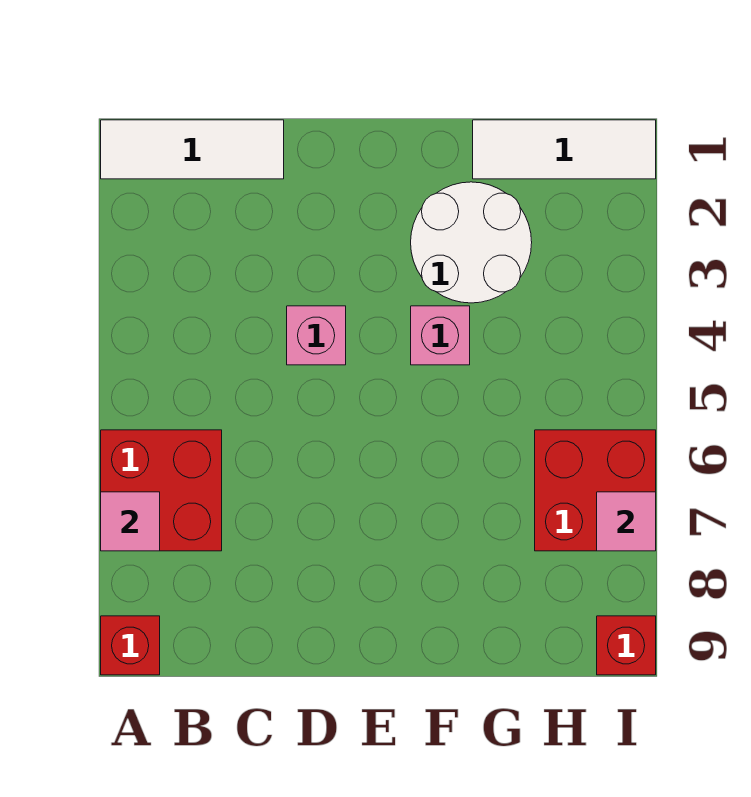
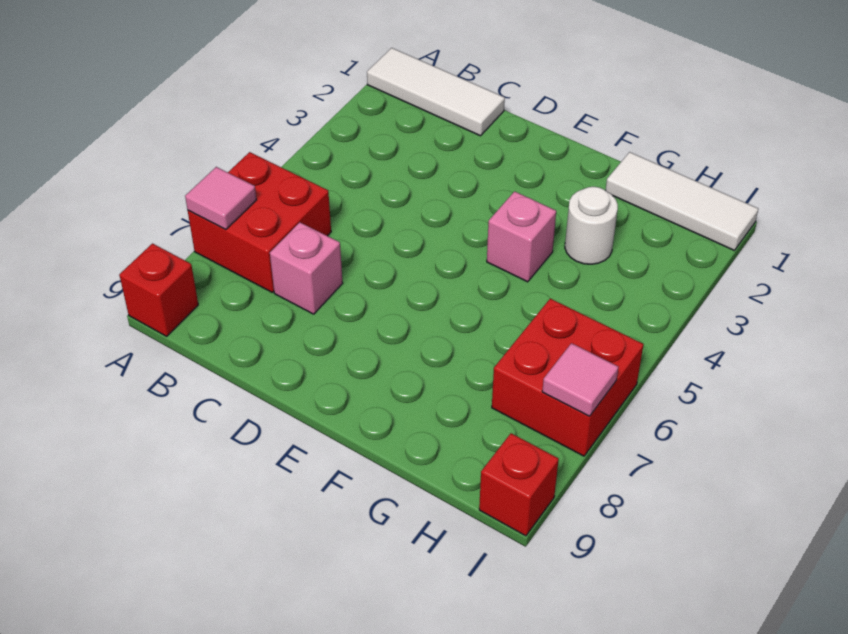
pink brick D4 level 1 -> pink brick C7 level 1
white round brick F2:G3 level 1 -> white round brick G3 level 1

